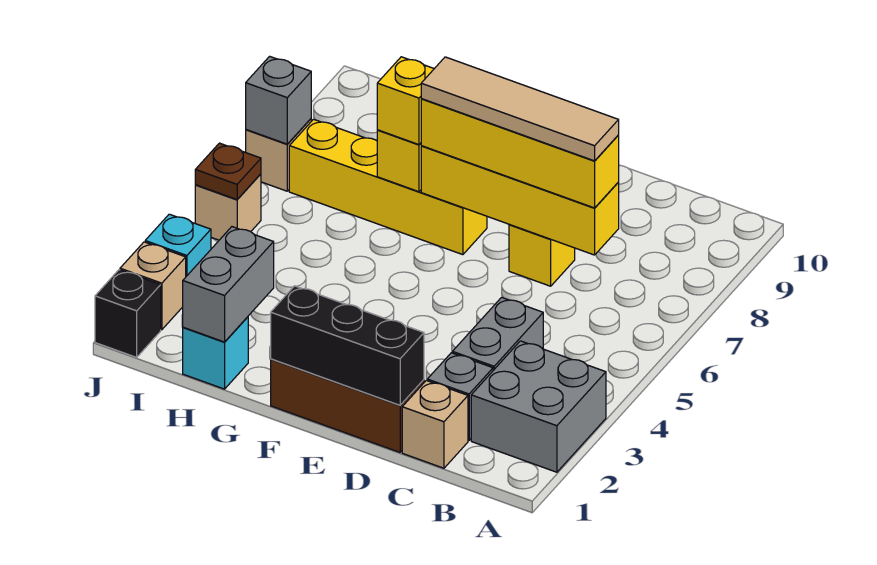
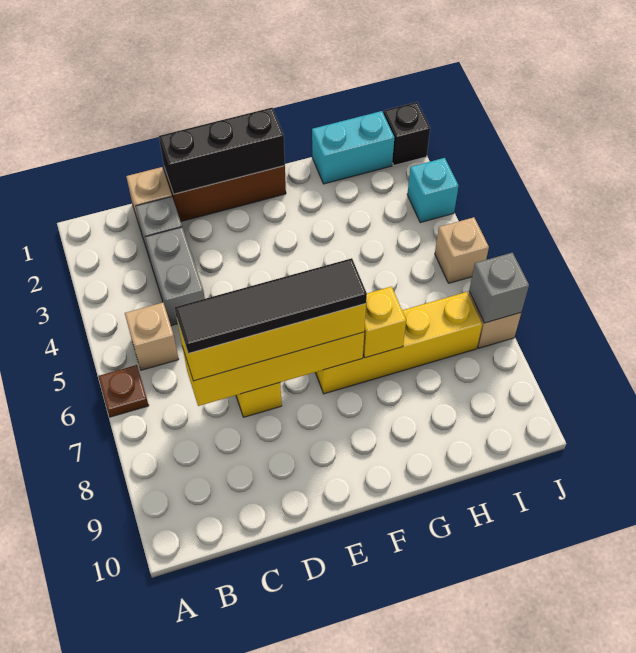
grey brick A2:B3 level 1 -> none
tan tile C7:F7 level 4 -> black tile C7:F7 level 4
yellow brick G7 level 3 -> none
cyan brick H1 level 1 -> cyan brick H1:I1 level 1
grey brick H1:H2 level 2 -> none
tan brick J2 level 1 -> tan brick B5 level 1
brown plate J5 level 2 -> brown plate A6 level 1

